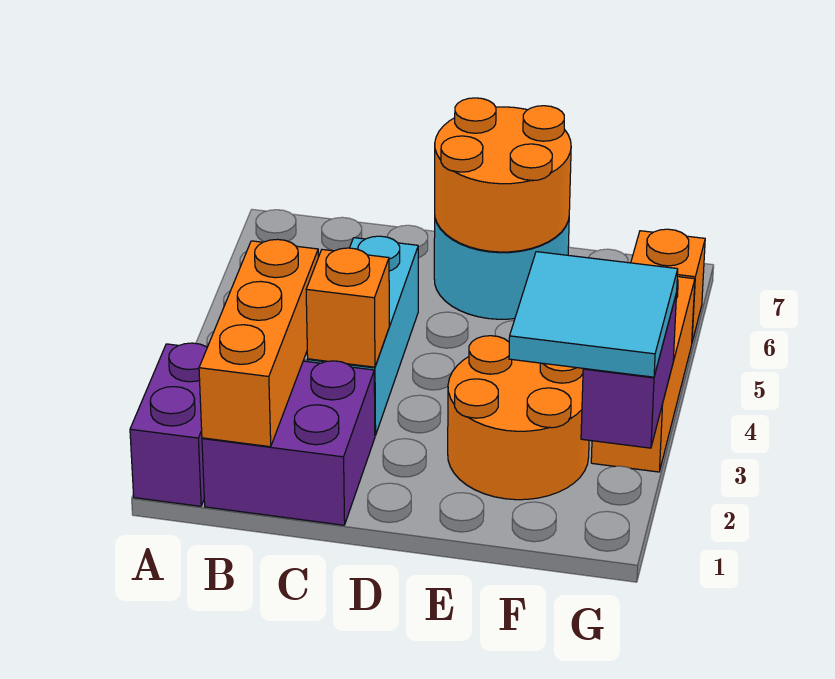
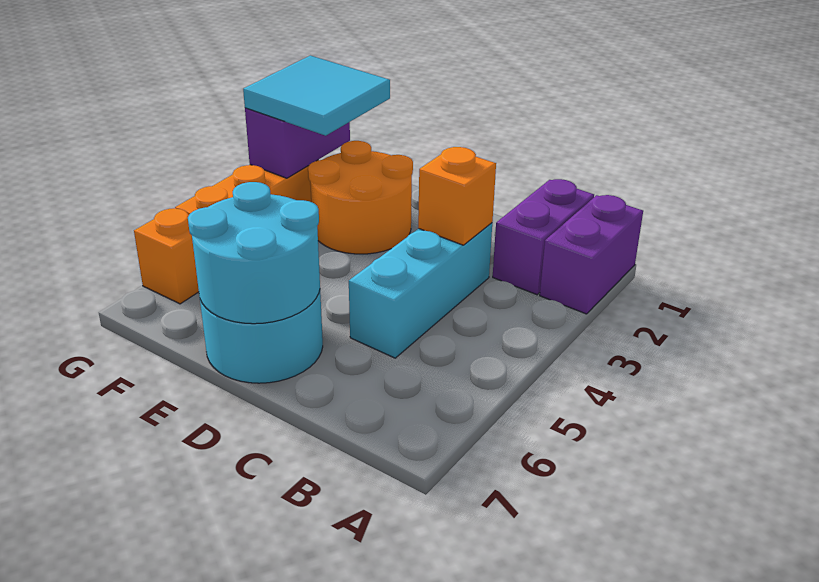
purple brick B1:C2 level 1 -> purple brick B1:B2 level 1
orange brick B1:B3 level 2 -> none
orange round brick D6:E7 level 2 -> cyan round brick D6:E7 level 2

